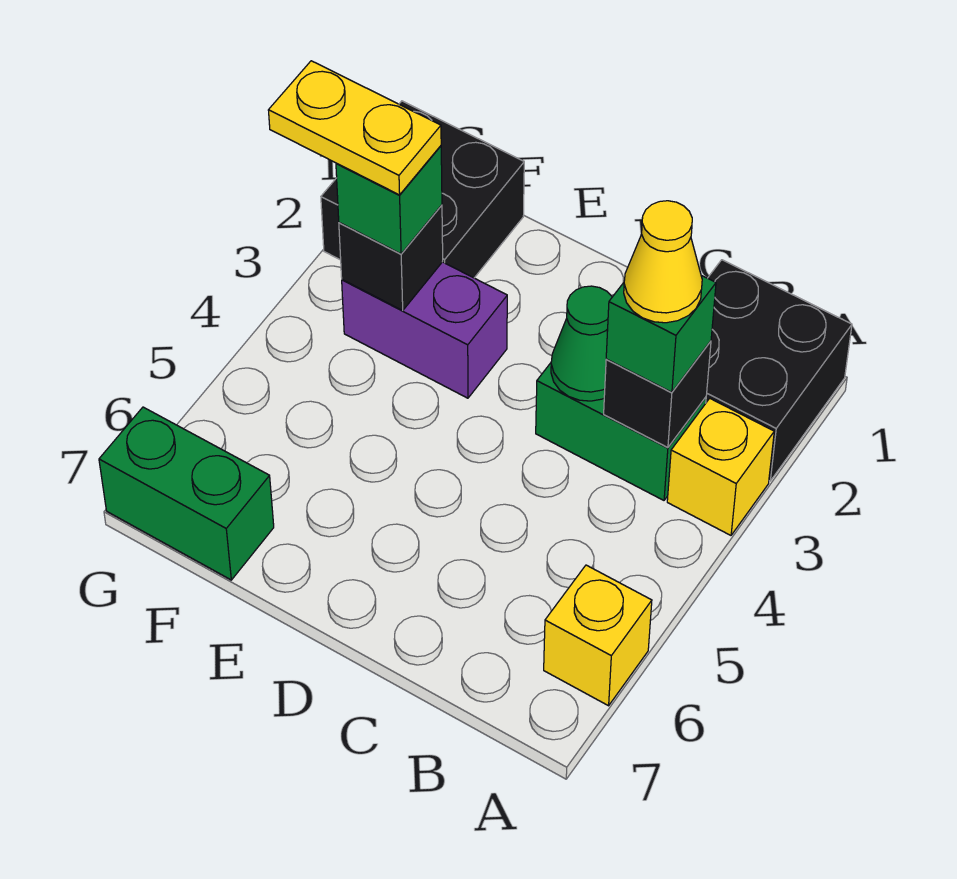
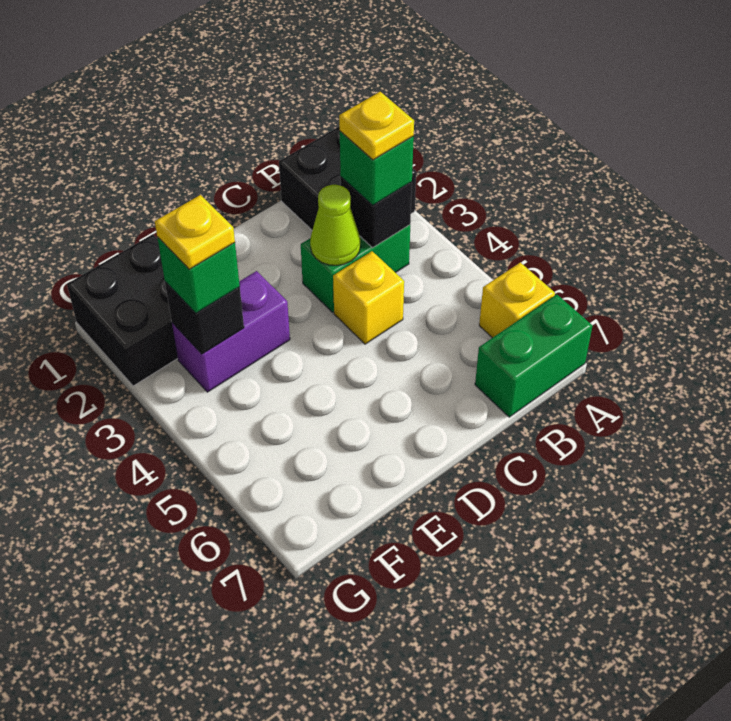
yellow brick A3 level 1 -> yellow brick C4 level 1
yellow cone B3 level 4 -> yellow plate B3 level 4
green cone C3 level 2 -> lime cone C3 level 2
yellow plate F3:G3 level 4 -> yellow plate F3 level 4
green brick F7:G7 level 1 -> green brick A7:B7 level 1

